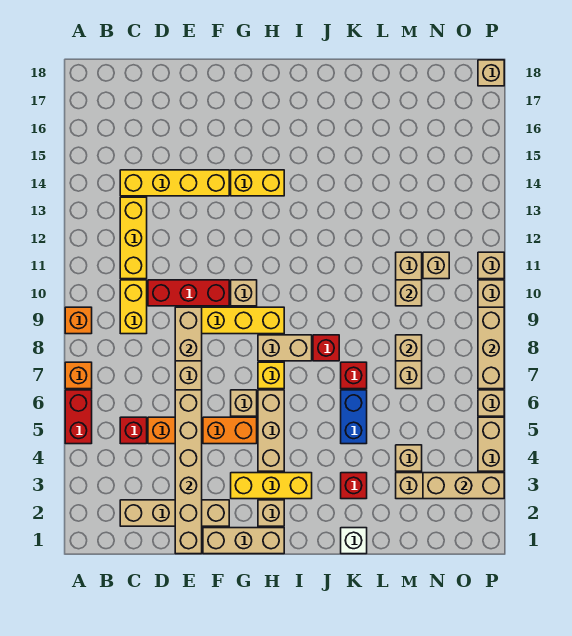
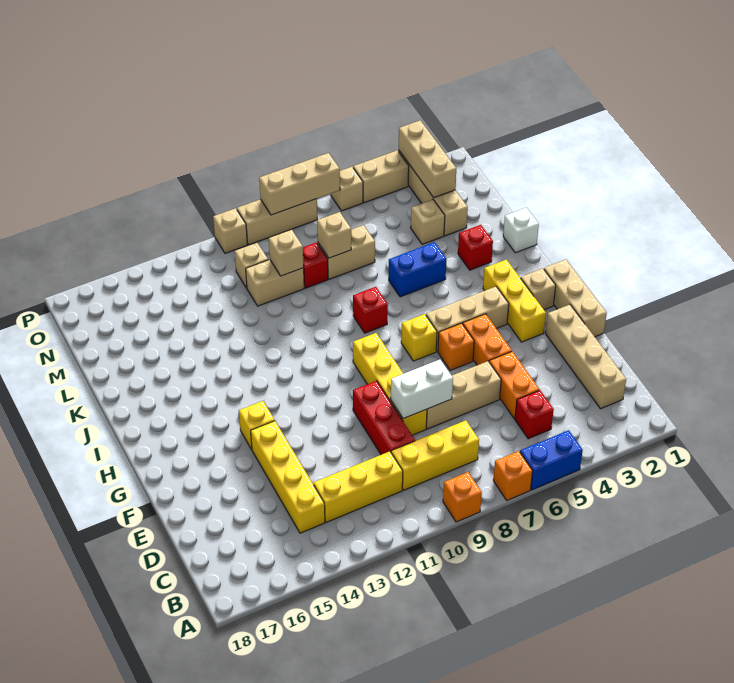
red brick A5:A6 level 1 -> blue brick A5:A6 level 1
yellow brick C9:C10 level 1 -> yellow brick C8:C10 level 1
tan brick E1:E6 level 2 -> none
tan brick E8:E9 level 2 -> white brick E8:E9 level 2
tan brick G6 level 1 -> orange brick G6 level 1
tan brick G10 level 1 -> none
yellow brick G14:H14 level 1 -> yellow brick G14 level 1
tan brick H8:I8 level 1 -> none
red brick K7 level 1 -> red brick M9 level 1
tan brick P18 level 1 -> none

